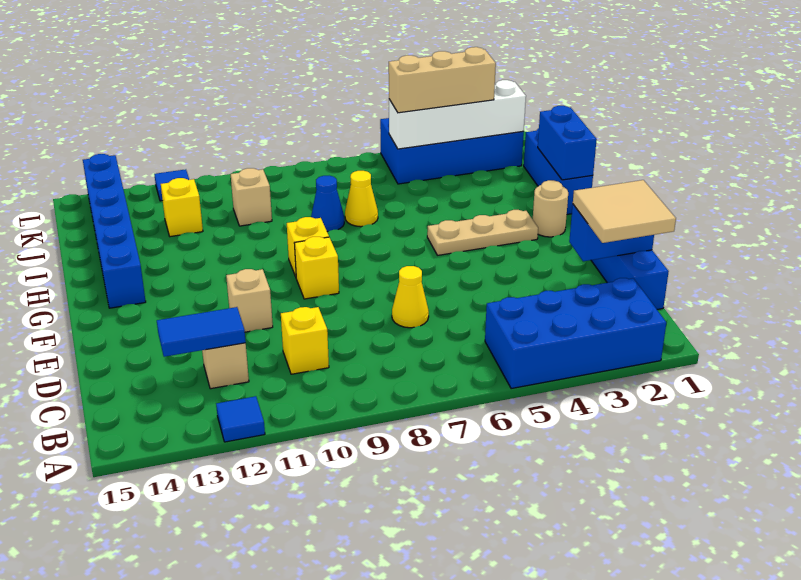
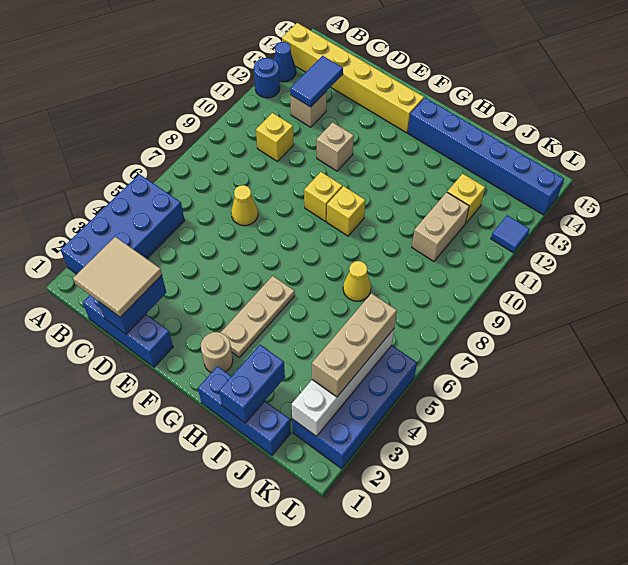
blue tile A12 level 1 -> blue round brick A12 level 1
none -> yellow brick A14:F14 level 1
blue brick H1:I1 level 2 -> blue brick I1:I2 level 2
blue cone I8 level 1 -> blue cone A13 level 1
tan brick J10 level 1 -> tan brick J10:J11 level 1

